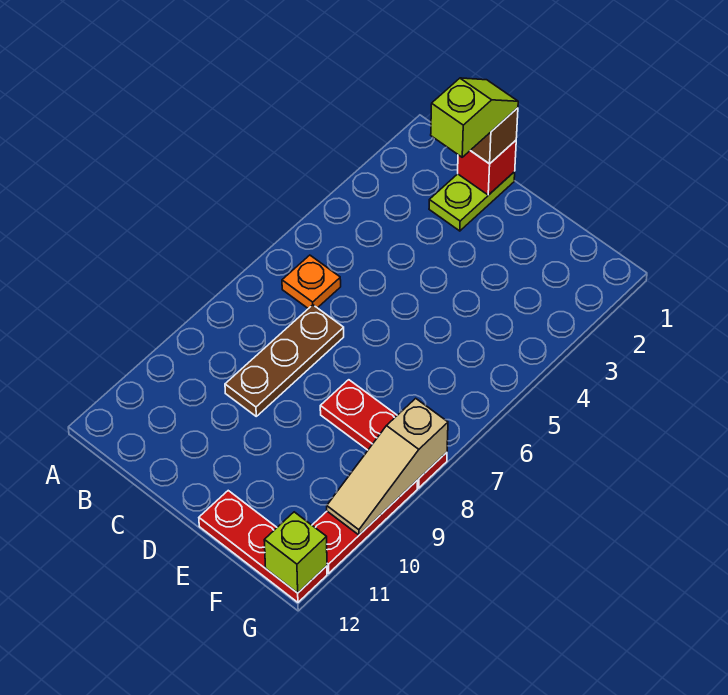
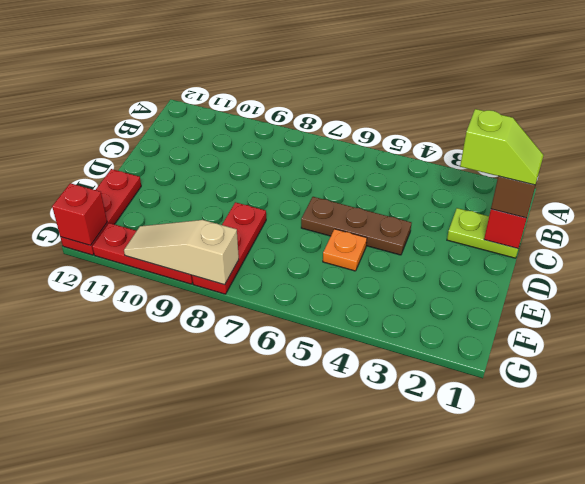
orange plate B6 level 1 -> orange plate E5 level 1
brown plate C7:C9 level 1 -> brown plate D4:D6 level 1
lime brick G12 level 2 -> red brick G12 level 2

